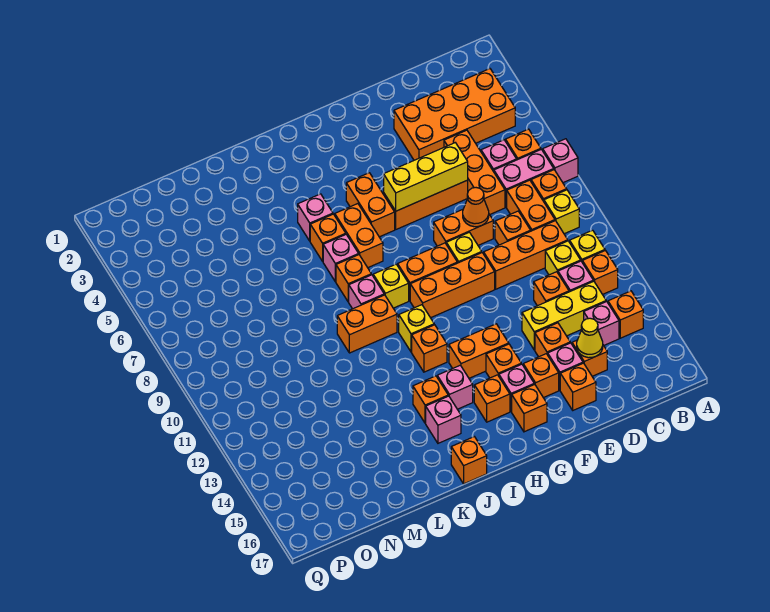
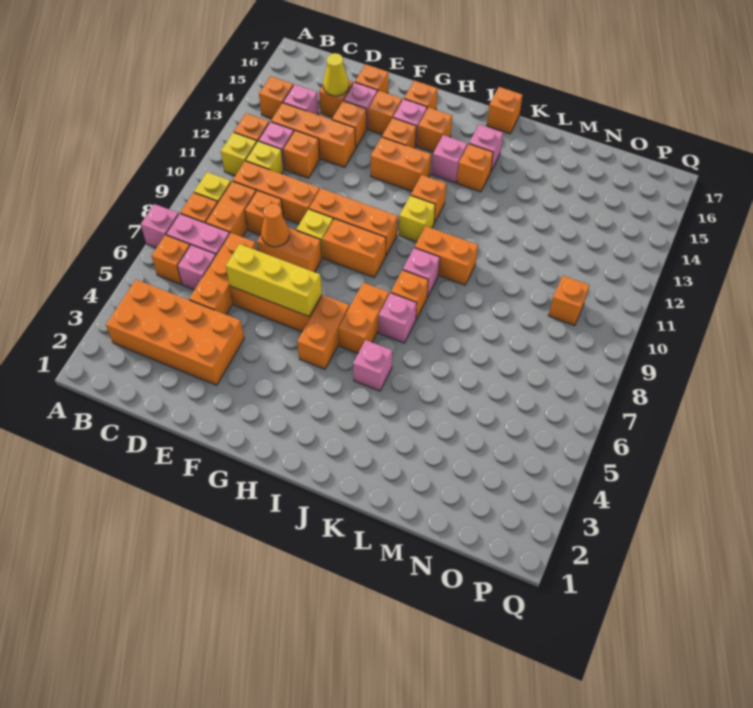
yellow brick C13:E13 level 1 -> orange brick C13:E13 level 1
yellow brick I9 level 1 -> none
orange brick J6 level 1 -> orange brick O10 level 1

